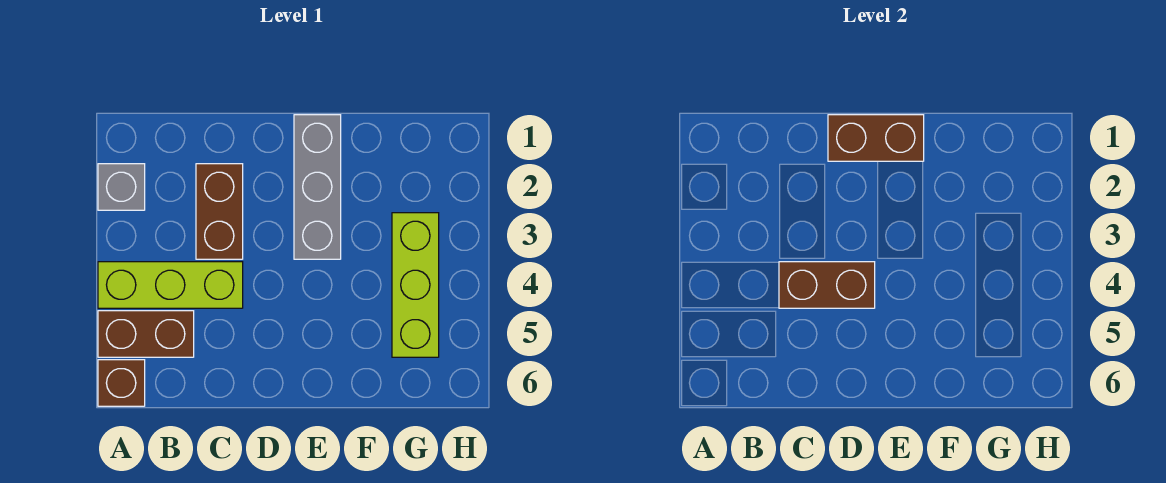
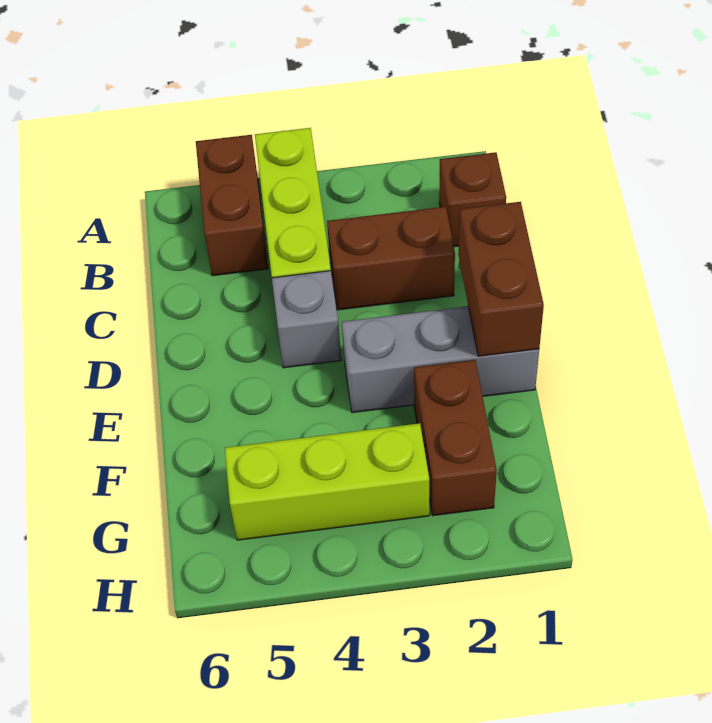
grey brick A2 level 1 -> grey brick D4 level 1
brown brick A6 level 1 -> brown brick B1 level 1
brown brick C4:D4 level 2 -> brown brick F2:G2 level 1

